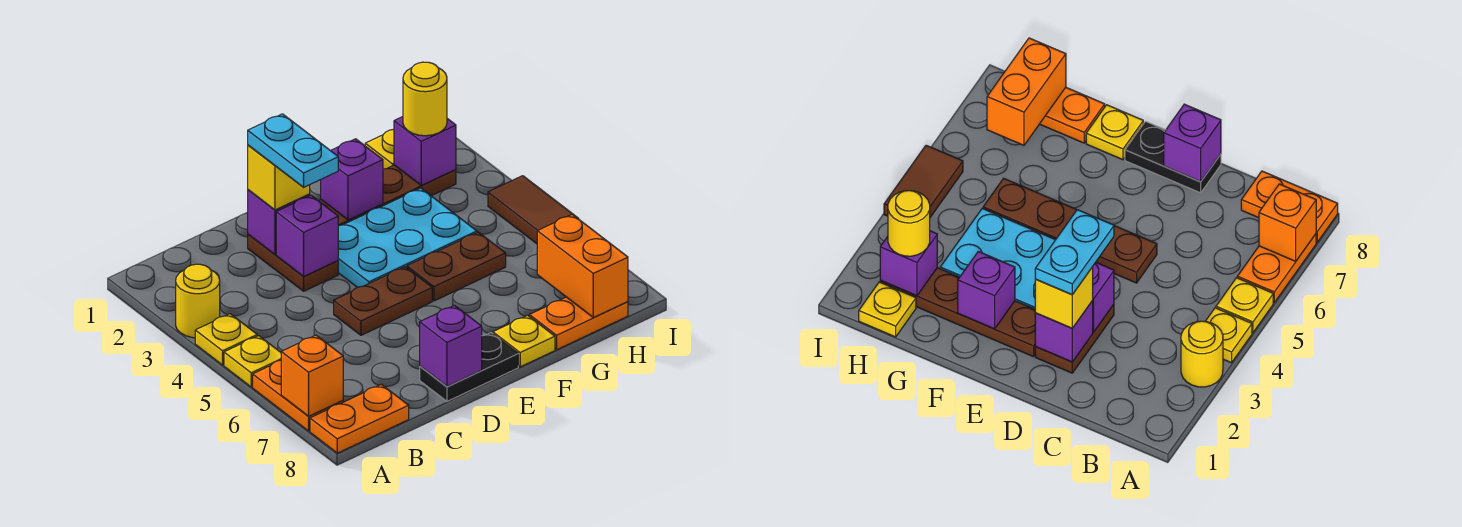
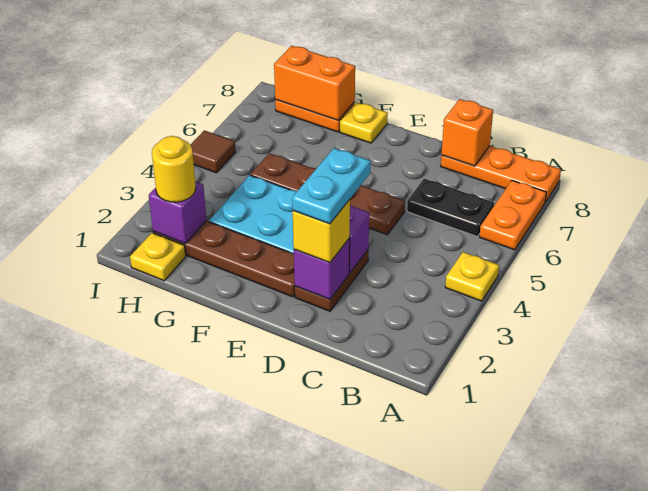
yellow round brick A3 level 1 -> none
yellow plate A5 level 1 -> none
orange brick A7 level 2 -> orange brick C8 level 2
orange plate A8:B8 level 1 -> orange plate A8:C8 level 1
black plate D8:E8 level 1 -> black plate B6:C6 level 1
purple brick D8 level 2 -> none
purple brick F2 level 2 -> none
orange brick H7:H8 level 2 -> orange brick G8:H8 level 2
brown tile I4:I5 level 1 -> brown tile I5 level 1

